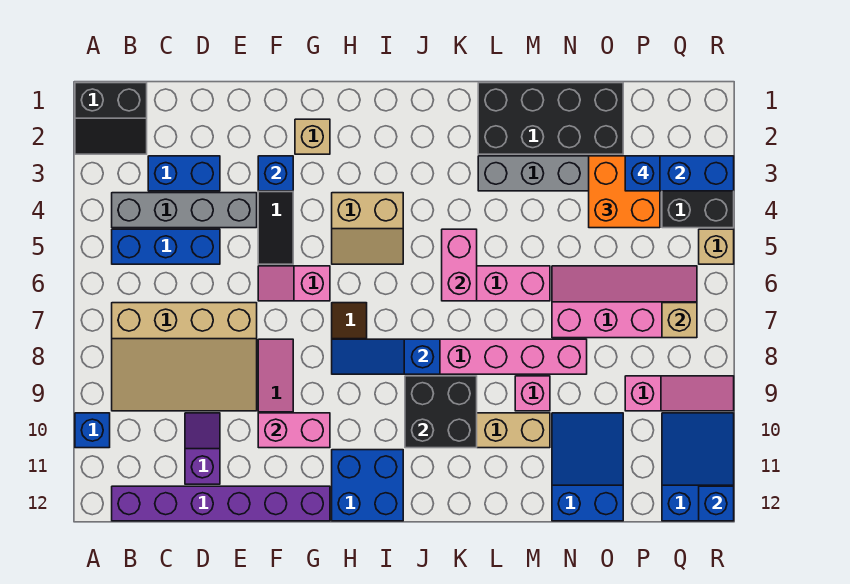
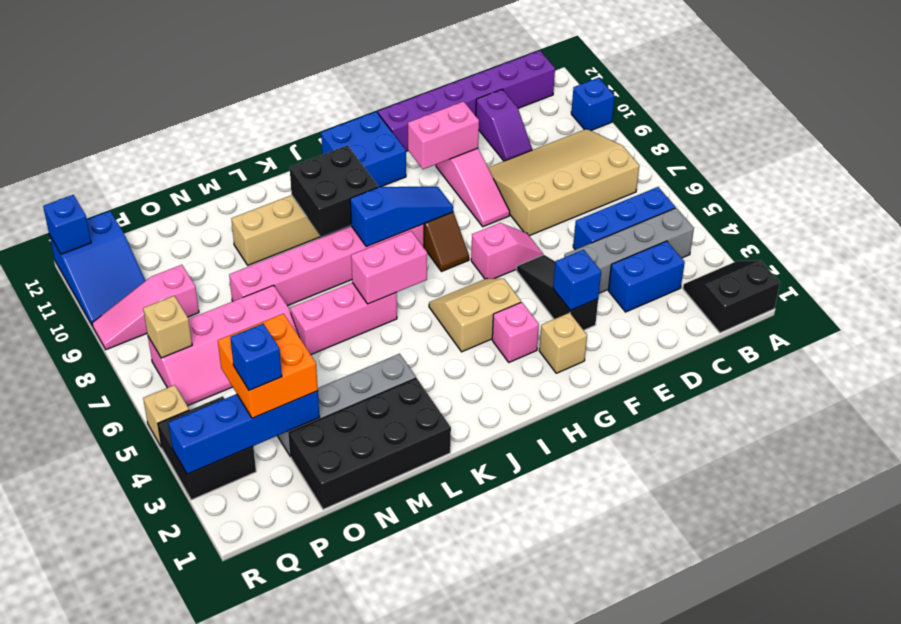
pink brick K5:K6 level 2 -> pink brick J6:K6 level 2
pink brick M9 level 1 -> pink brick H3 level 1
blue slope N10:O12 level 1 top 12 -> none

